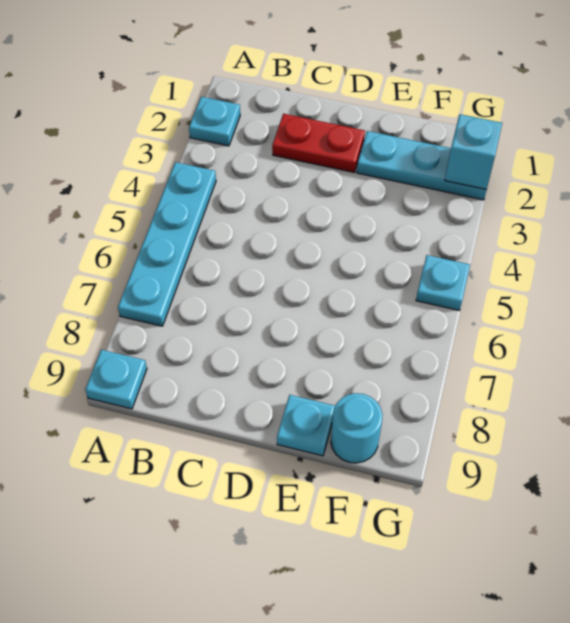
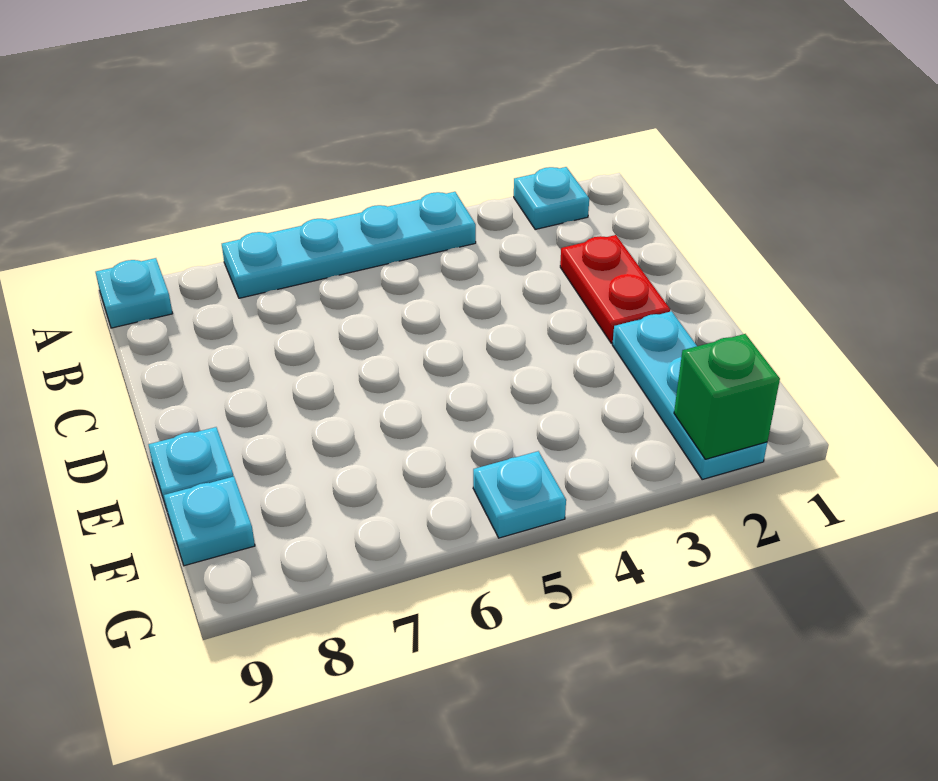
cyan round brick F9 level 1 -> cyan plate F9 level 1
cyan brick G2 level 2 -> green brick G2 level 2

